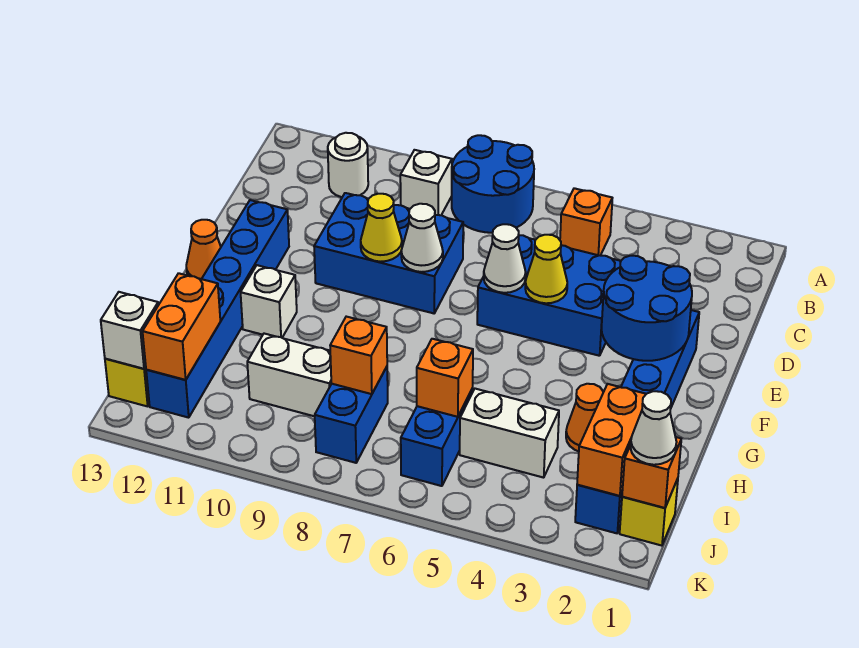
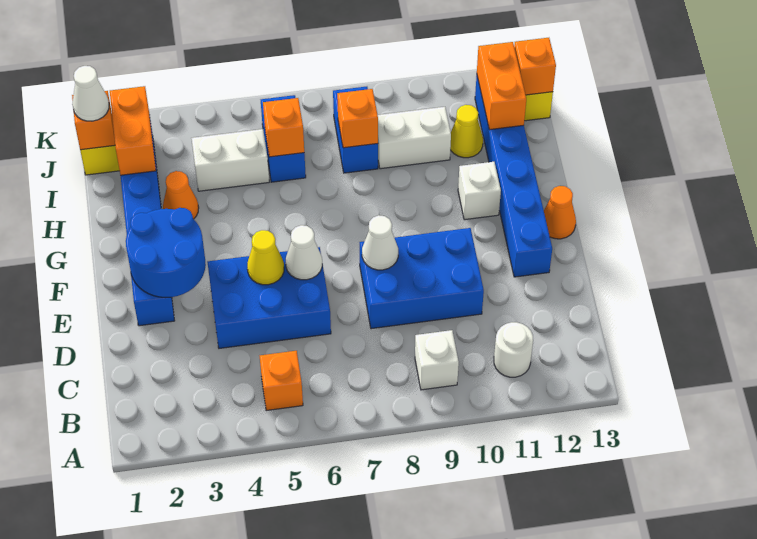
blue round brick A7:B8 level 1 -> none
yellow cone E9 level 2 -> yellow cone I11 level 1
white brick J13 level 2 -> orange brick J13 level 2

